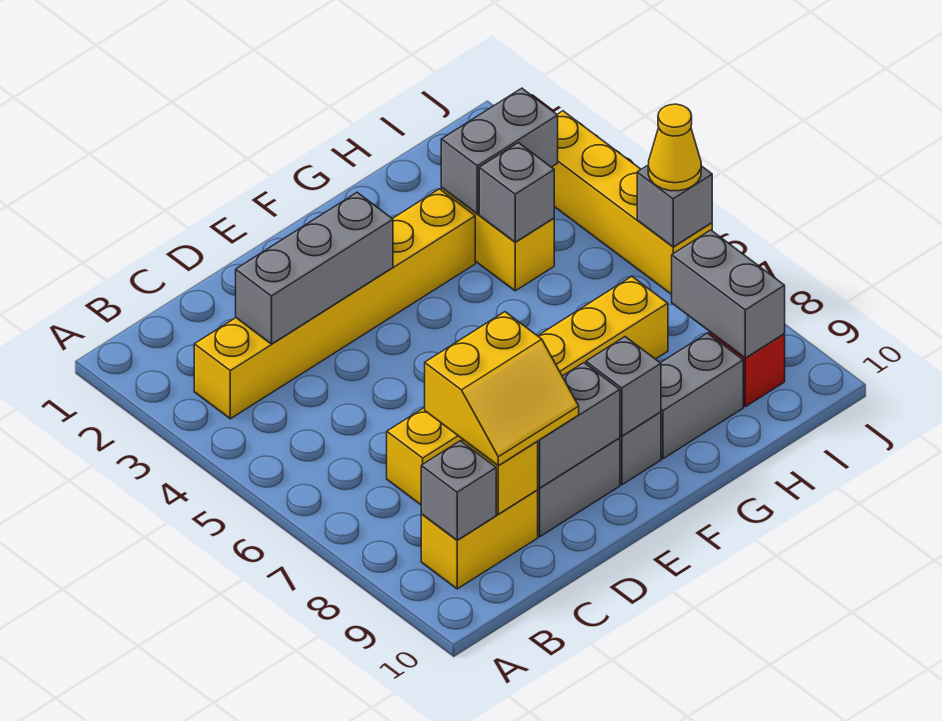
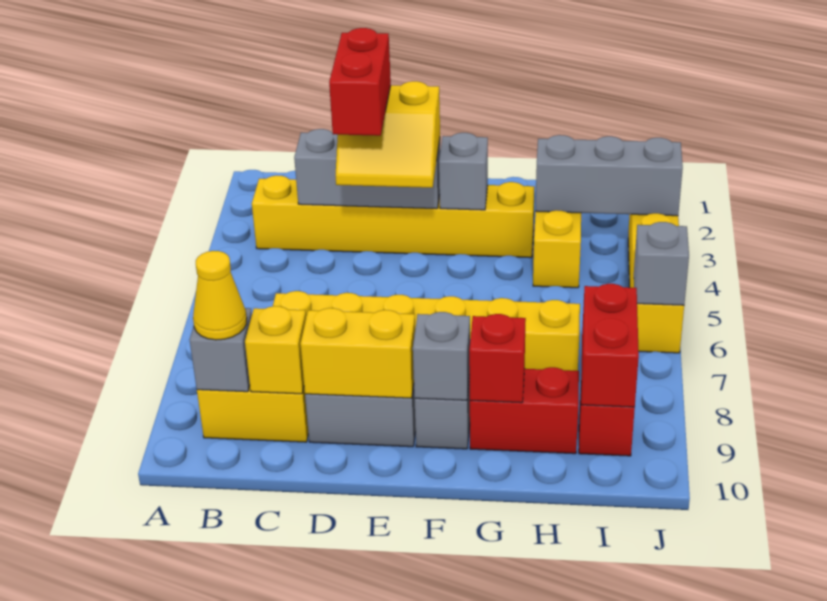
yellow slope C8:D9 level 3 top 8 -> yellow slope D3:E4 level 3 top 3
none -> red brick D3:D4 level 4
grey brick D9:E9 level 2 -> yellow brick D9:E9 level 2
grey brick G9:H9 level 1 -> red brick G9:H9 level 1
none -> red brick G9 level 2
grey brick H3:I3 level 2 -> grey brick H3:J3 level 2
grey brick H4 level 2 -> grey brick F3 level 2
grey brick I8:I9 level 2 -> red brick I8:I9 level 2
yellow cone J6 level 3 -> yellow cone B9 level 3

